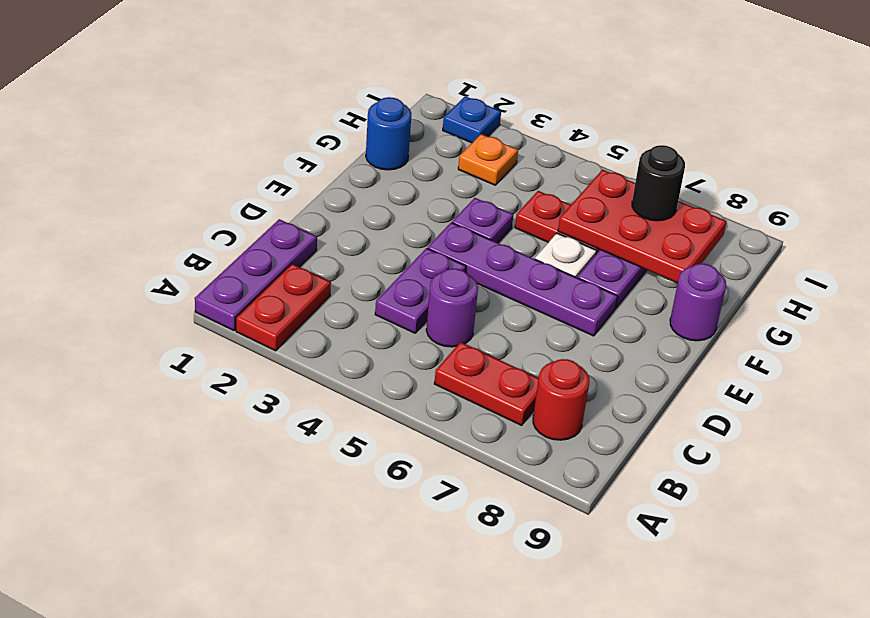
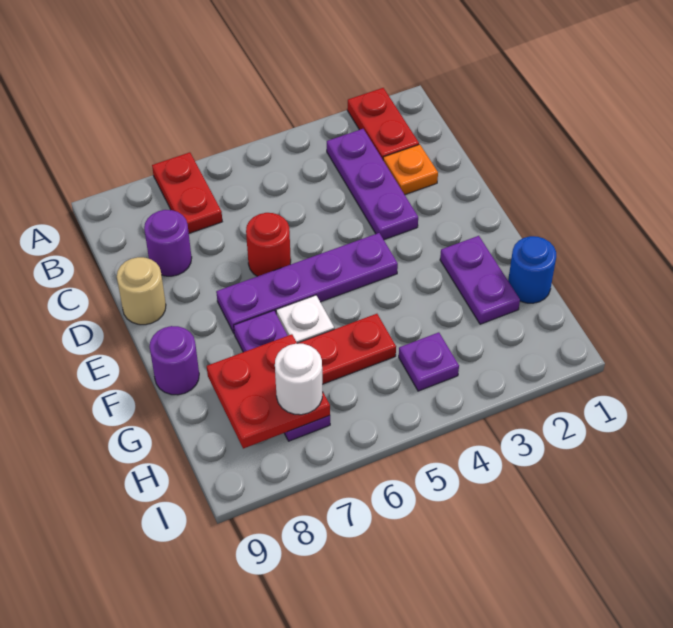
purple plate A1:C1 level 1 -> purple plate B3:D3 level 1
red plate B6:B7 level 1 -> red plate A7:B7 level 1
red round brick B8 level 1 -> red round brick D6 level 1
purple plate C4:D4 level 1 -> purple plate F2:G2 level 1
purple round brick C5 level 1 -> purple round brick C8 level 1
none -> tan round brick D9 level 1
purple plate F4 level 1 -> purple plate H4 level 1
red plate G6:H8 level 2 -> red plate G7:H8 level 2
orange plate H3 level 1 -> orange plate C2 level 1
black round brick H7 level 3 -> white round brick H7 level 3
blue plate I2 level 1 -> none

